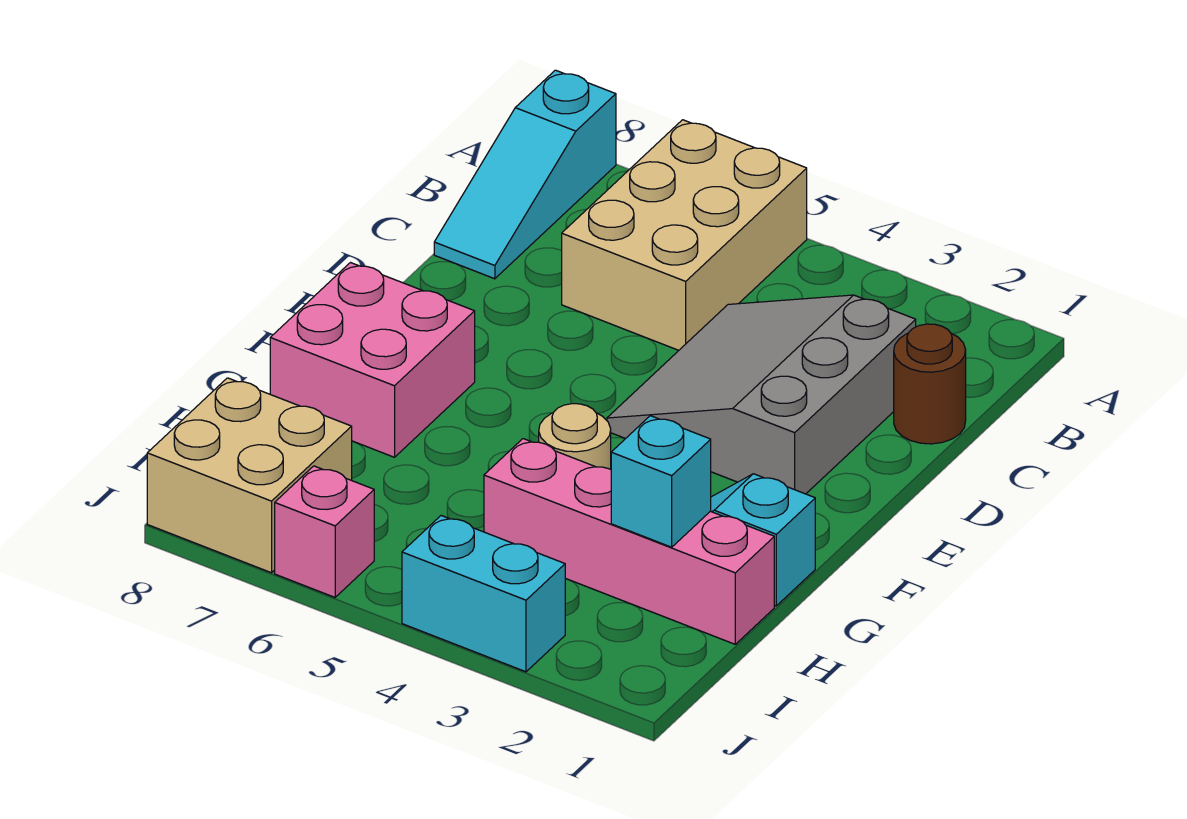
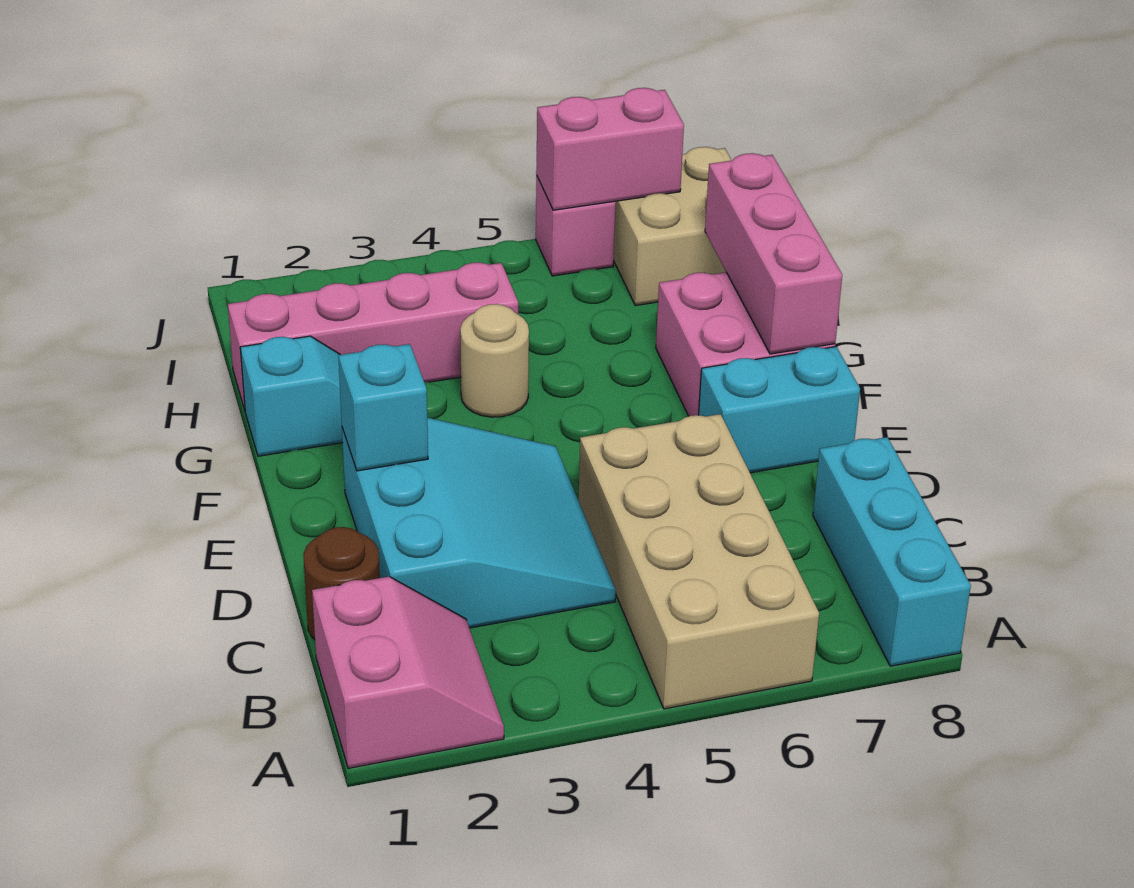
none -> pink slope A1:B2 level 1 top 1
tan brick A5:C6 level 1 -> tan brick A5:D6 level 1
cyan slope A8:C8 level 1 top A -> cyan brick A8:C8 level 1
grey slope C2:E4 level 1 top 2 -> cyan slope C2:E4 level 1 top 2
none -> pink brick F8:H8 level 2
cyan brick H2 level 2 -> cyan brick E2 level 2
cyan brick J3:J4 level 1 -> cyan brick E7:E8 level 1
none -> pink brick J6:J7 level 2

